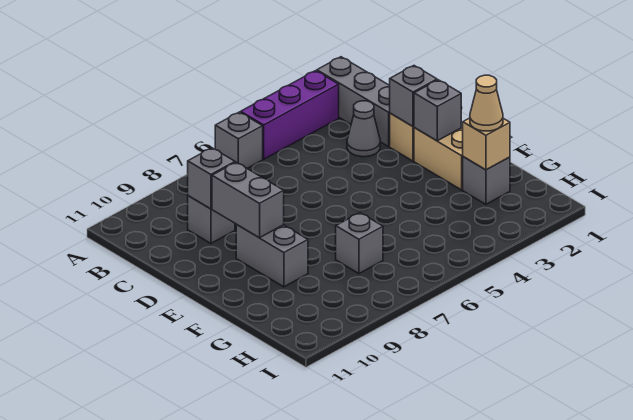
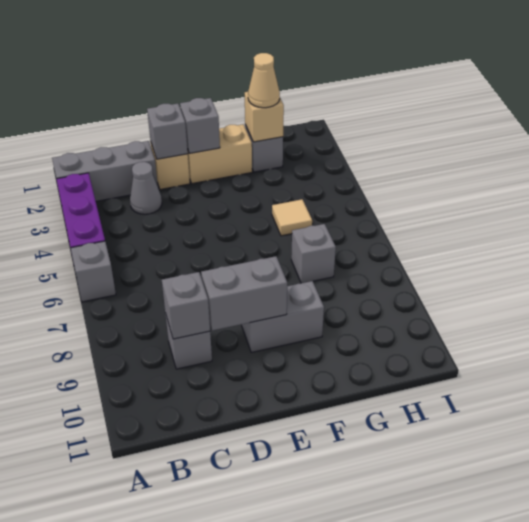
none -> tan tile G5 level 1

